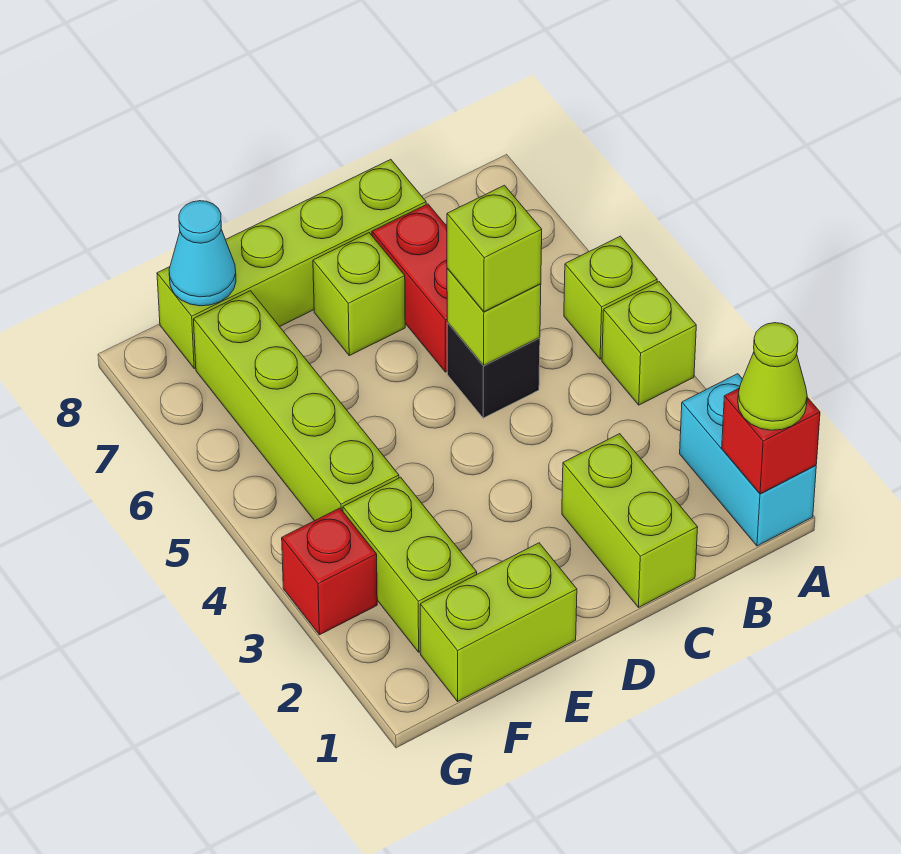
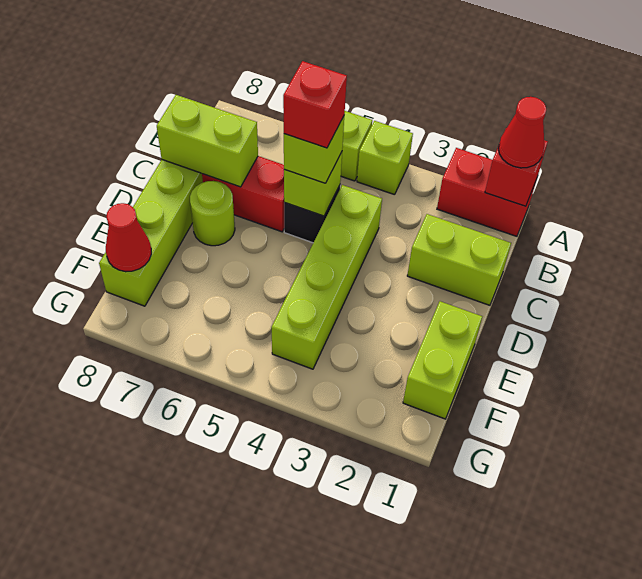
cyan brick A1:A2 level 1 -> red brick A1:A2 level 1
lime cone A1 level 3 -> red cone A1 level 3
lime brick D7 level 1 -> lime round brick D7 level 1
lime brick F2:F3 level 1 -> lime brick C7:C8 level 2
lime brick F4:F7 level 1 -> lime brick C4:F4 level 1
cyan cone F8 level 2 -> red cone F8 level 2
red brick G3 level 1 -> red brick C5 level 4

